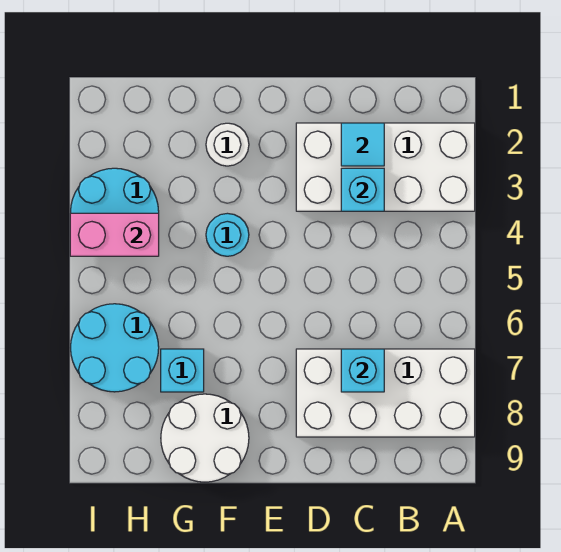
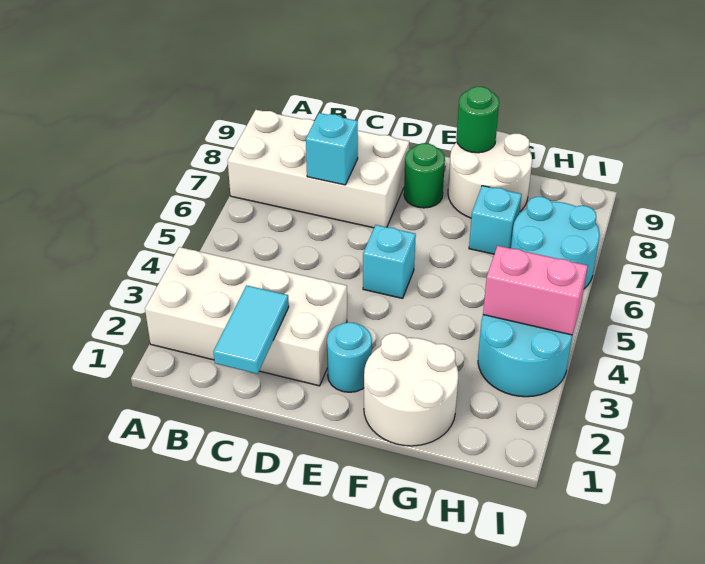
cyan tile C2 level 2 -> cyan tile C1:C2 level 2
cyan brick C3 level 2 -> cyan brick E5 level 1
none -> green round brick E8 level 1
white round brick F2 level 1 -> white round brick F1:G2 level 1
cyan round brick F4 level 1 -> cyan round brick E2 level 1
none -> green round brick F9 level 2

